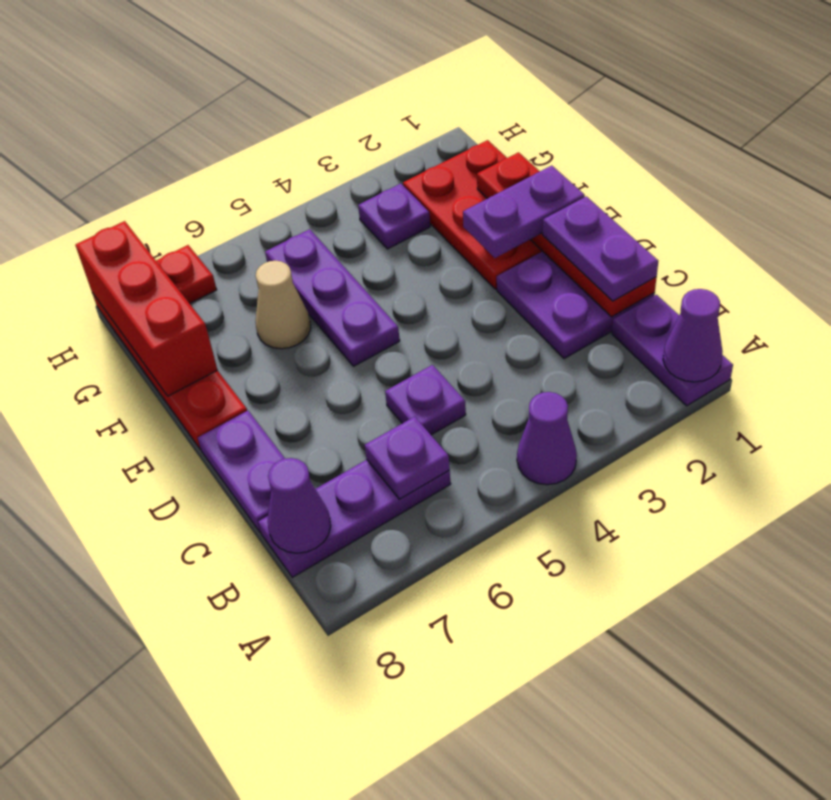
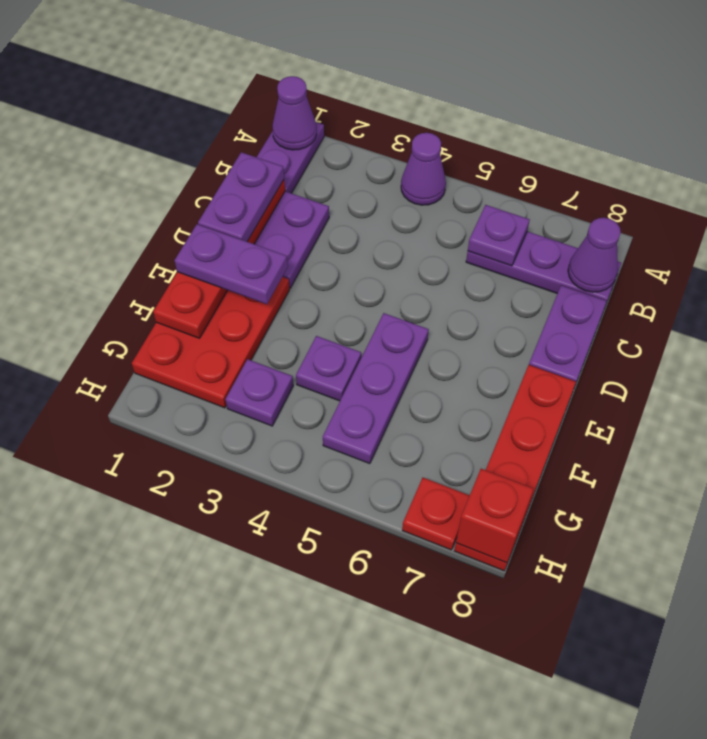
purple plate C5 level 1 -> purple plate F4 level 1
tan cone F6 level 1 -> none
red brick F8:H8 level 2 -> red brick H8 level 2

